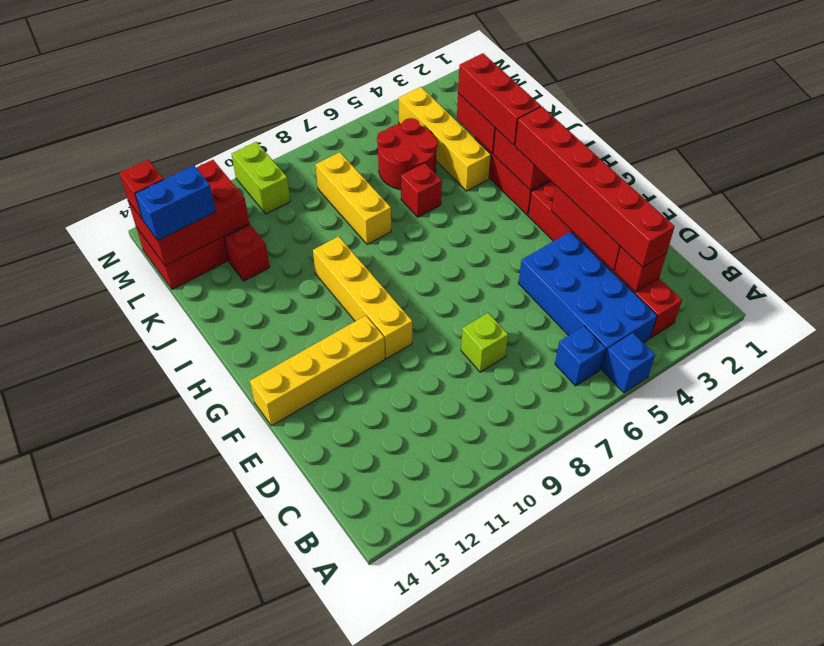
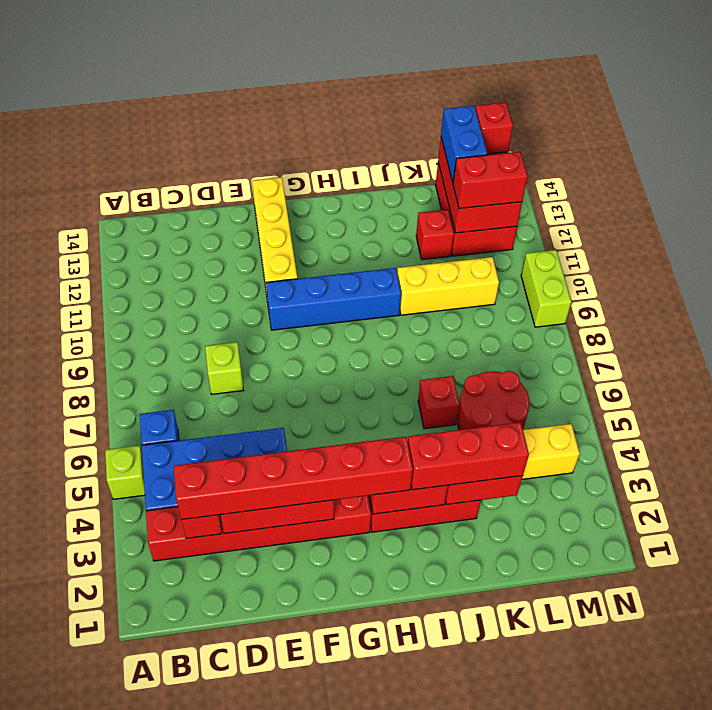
blue brick A5 level 1 -> lime brick A5 level 1
yellow brick F10:I10 level 1 -> blue brick F10:I10 level 1
yellow brick J8:L8 level 1 -> yellow brick J10:L10 level 1
none -> red brick L12:M12 level 3
lime brick M10:N10 level 1 -> lime brick N9:N10 level 1

